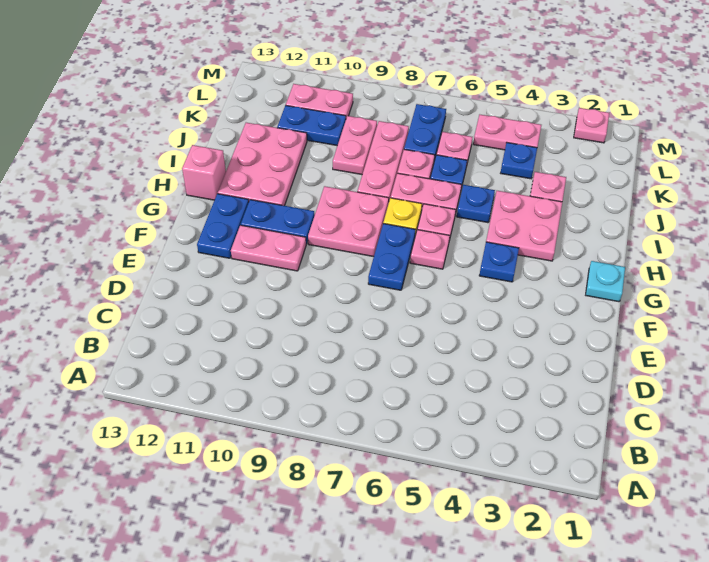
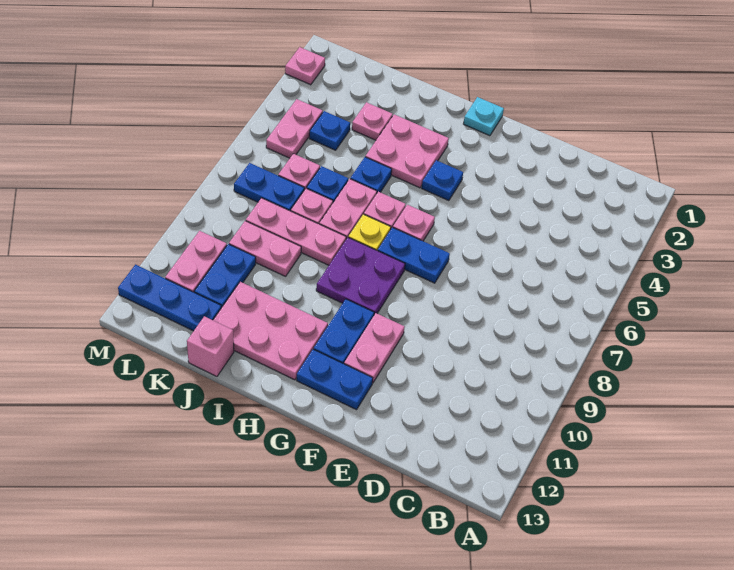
pink plate G8:H9 level 1 -> purple plate G8:H9 level 1
pink brick H13 level 1 -> pink brick J13 level 1
none -> blue plate K12:M12 level 1

